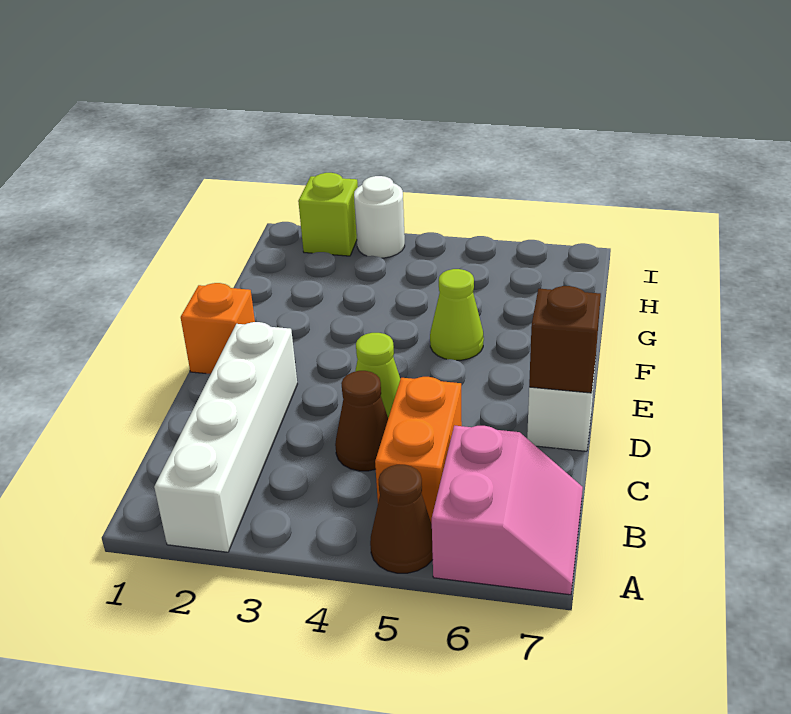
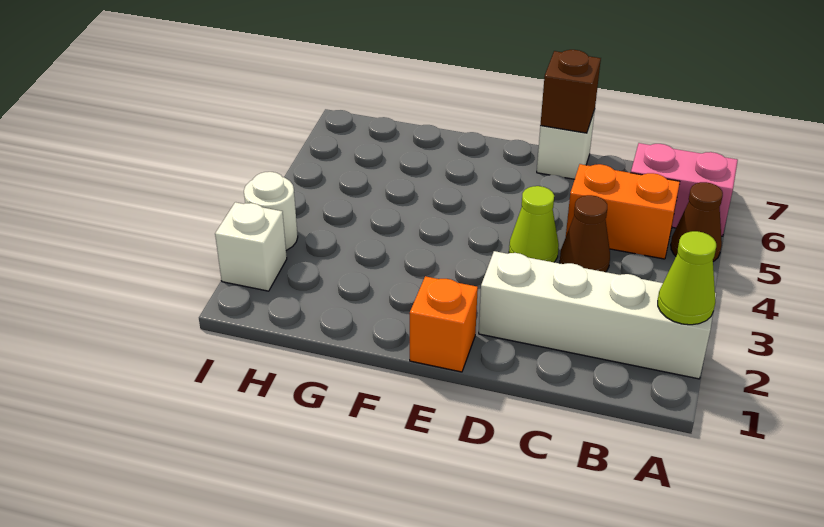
lime cone F5 level 1 -> lime cone A2 level 2
lime brick I2 level 1 -> white brick I2 level 1

